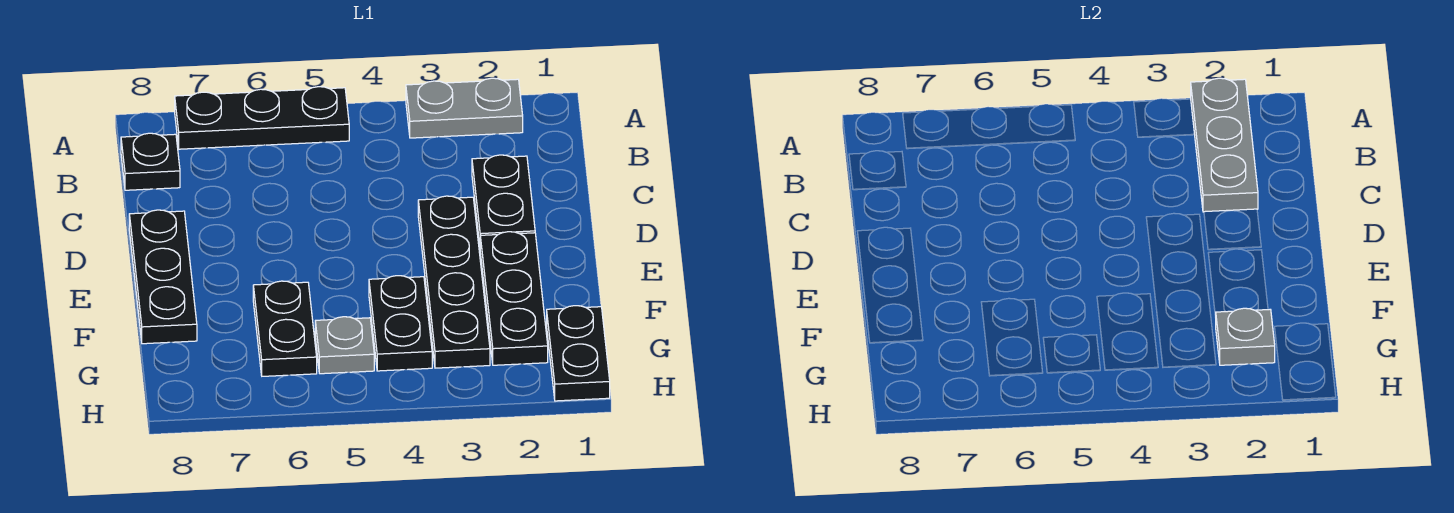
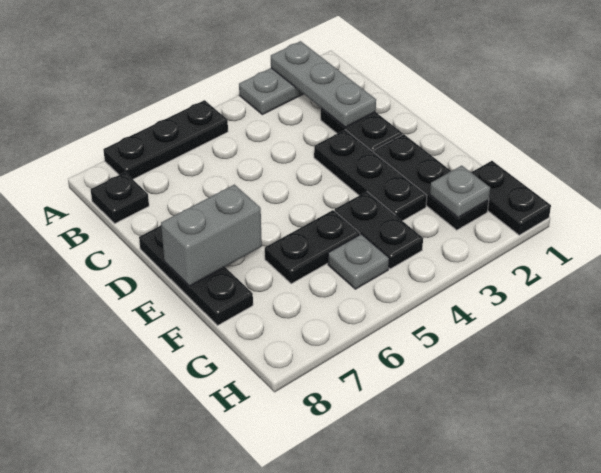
black plate D3:G3 level 1 -> black plate D3:F3 level 1
none -> grey brick E7:E8 level 2
black plate F6:G6 level 1 -> black plate F5:F6 level 1

